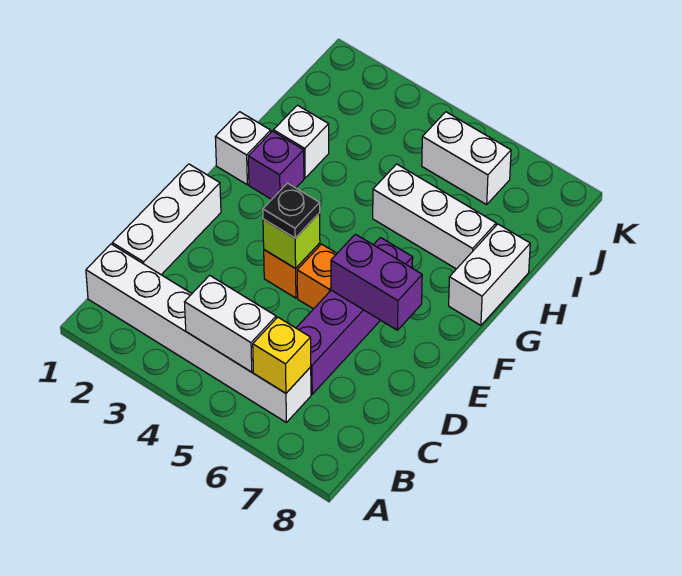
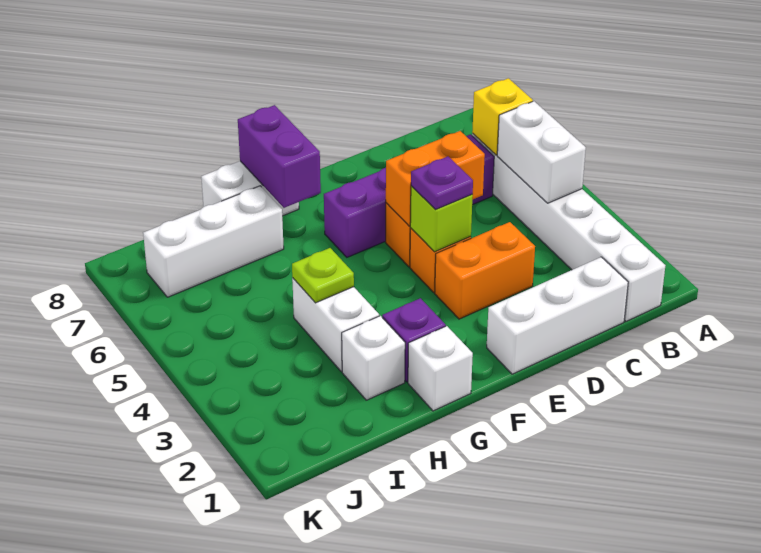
none -> orange brick D3:E3 level 1
none -> orange brick D5:E5 level 2
black plate E4 level 3 -> purple plate E4 level 3
purple brick E6:E7 level 2 -> purple brick G7:G8 level 2
none -> lime plate H4 level 2
white brick H5:H7 level 1 -> white brick H7:J7 level 1
white brick J5:J6 level 1 -> white brick H3:H4 level 1

